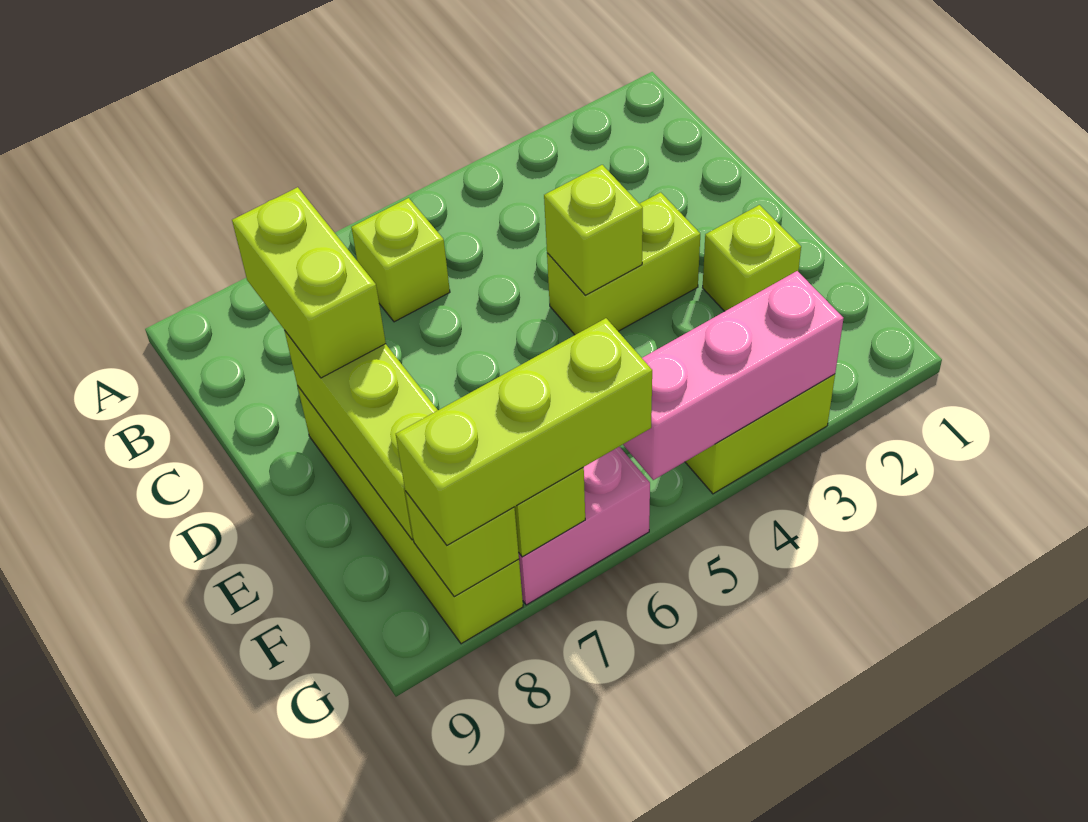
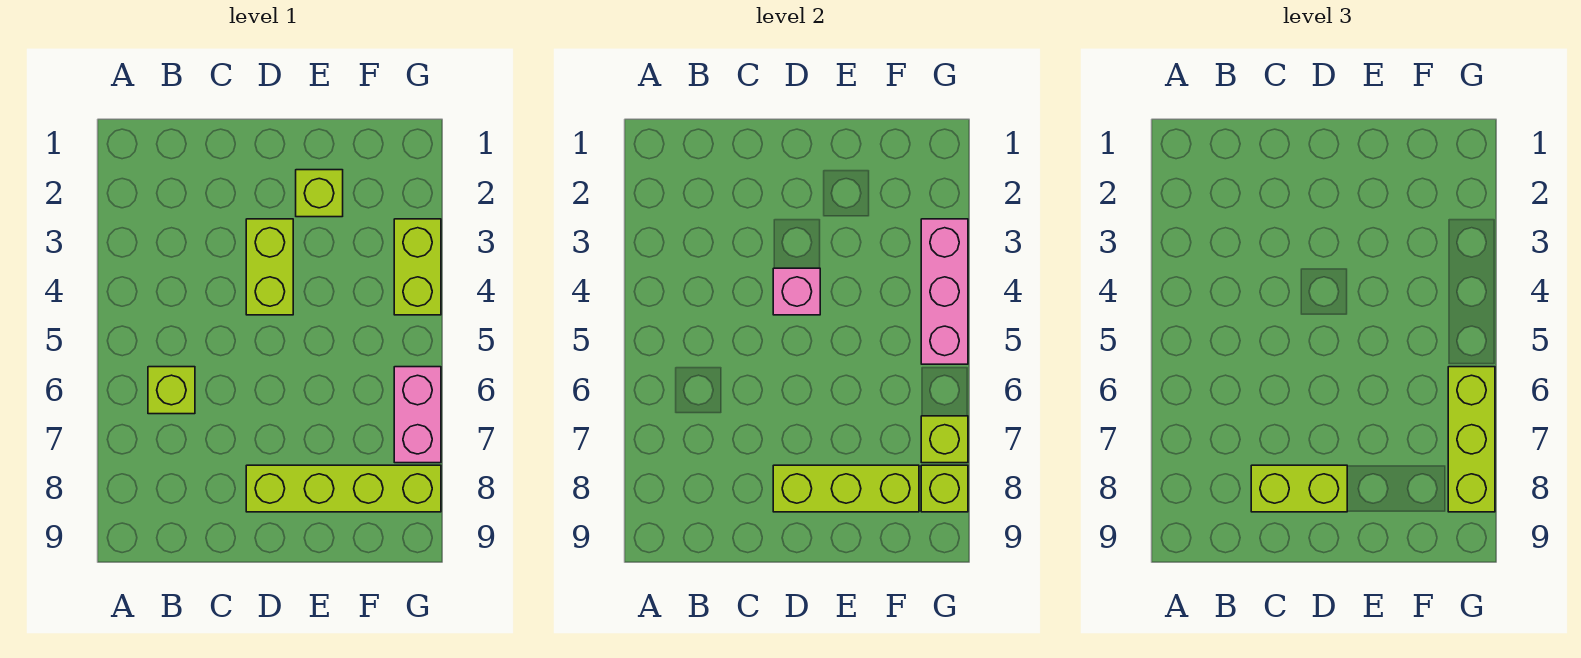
lime brick D4 level 2 -> pink brick D4 level 2

